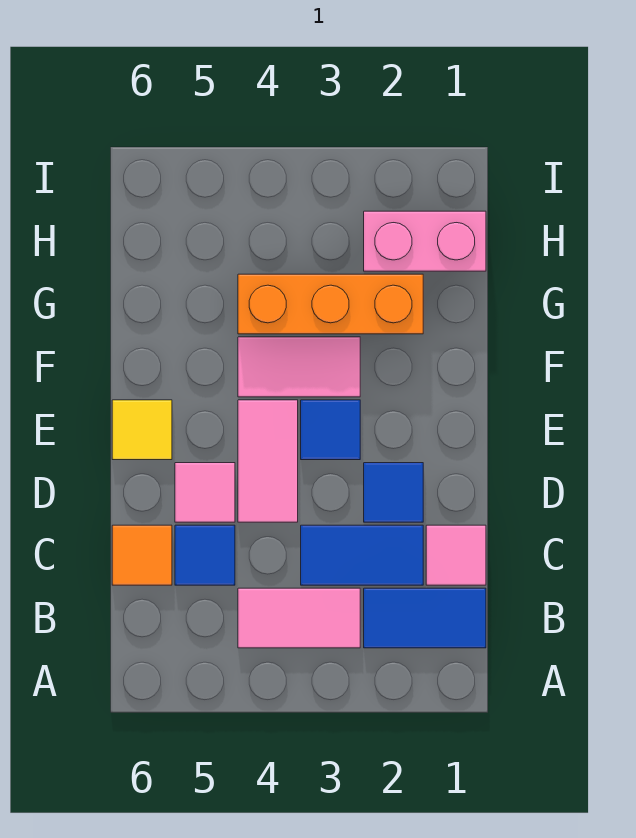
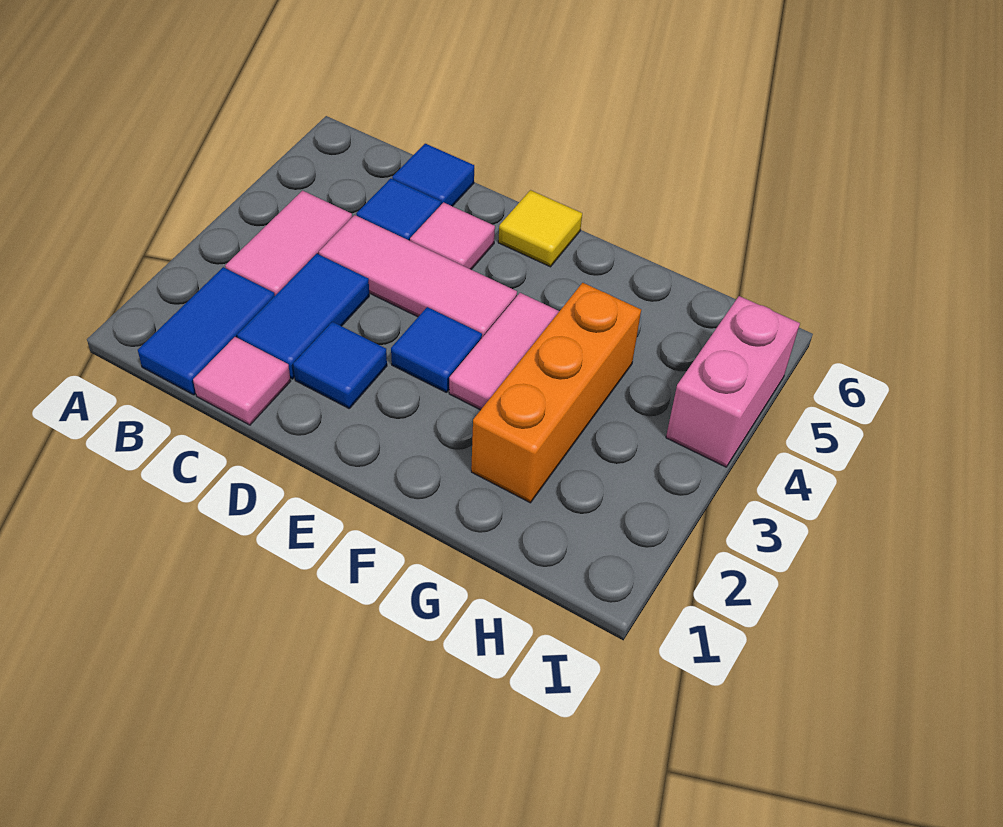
orange tile C6 level 1 -> blue tile C6 level 1
pink tile D4:E4 level 1 -> pink tile C4:E4 level 1
pink brick H1:H2 level 1 -> pink brick I4:I5 level 1

